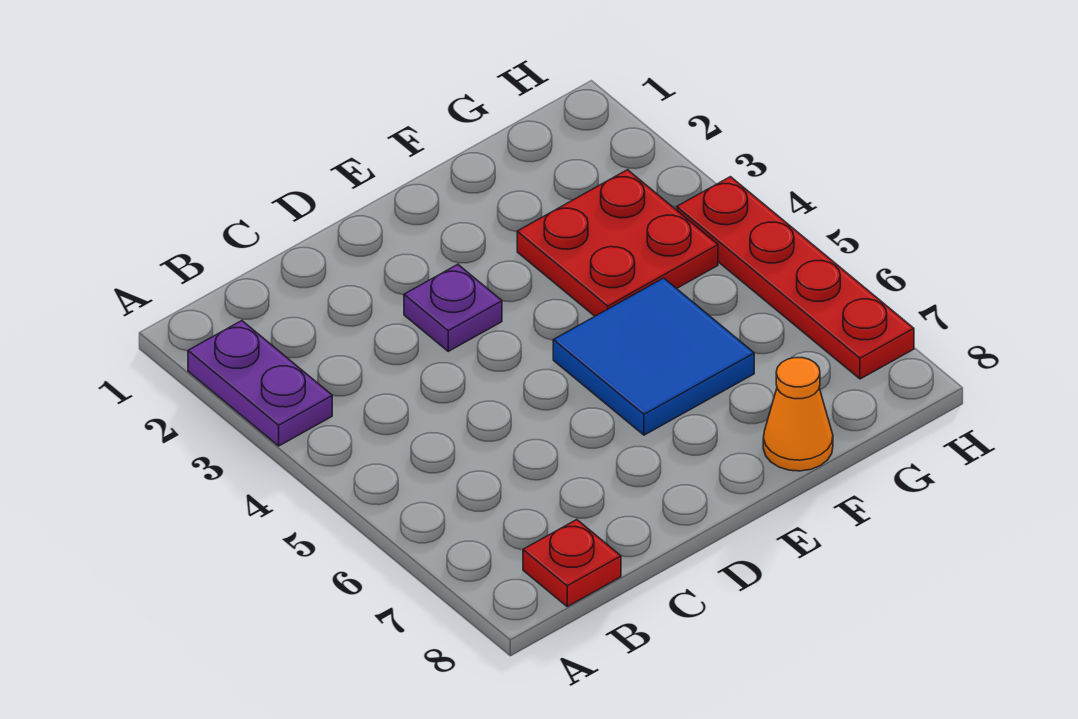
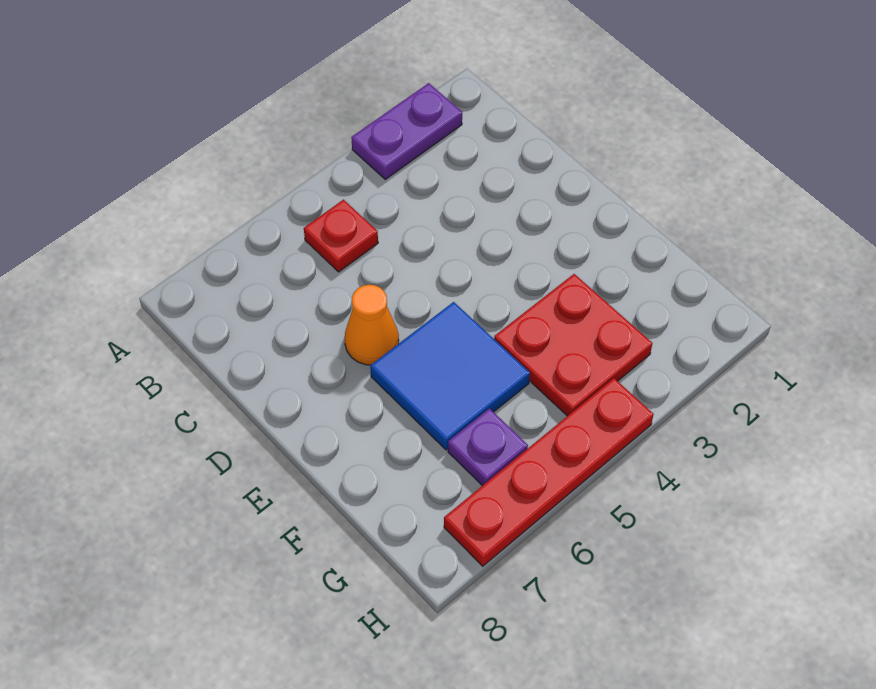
red plate B8 level 1 -> red plate B5 level 1
purple plate D3 level 1 -> purple plate G6 level 1
orange cone F8 level 1 -> orange cone D6 level 1

